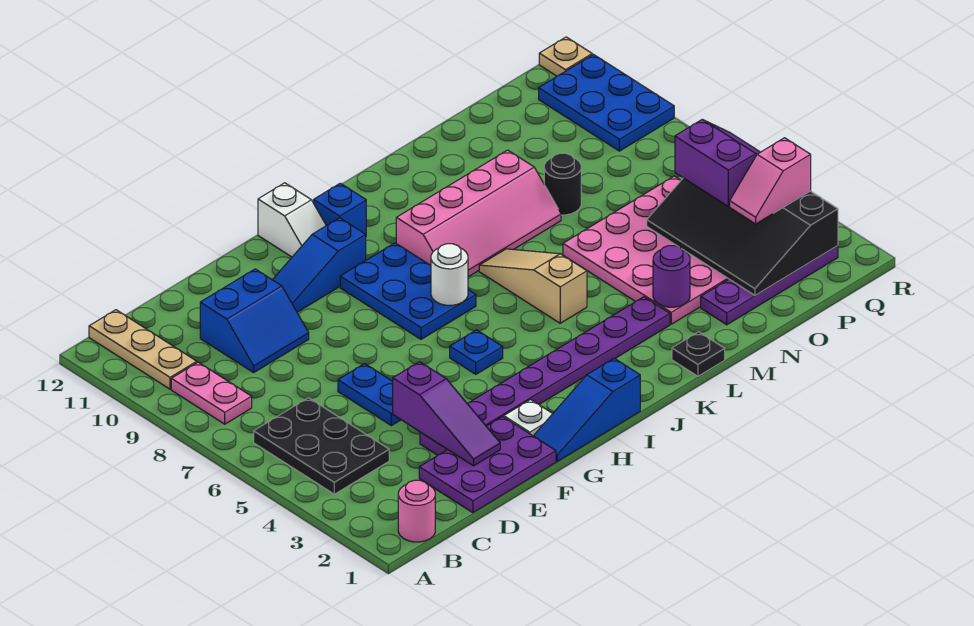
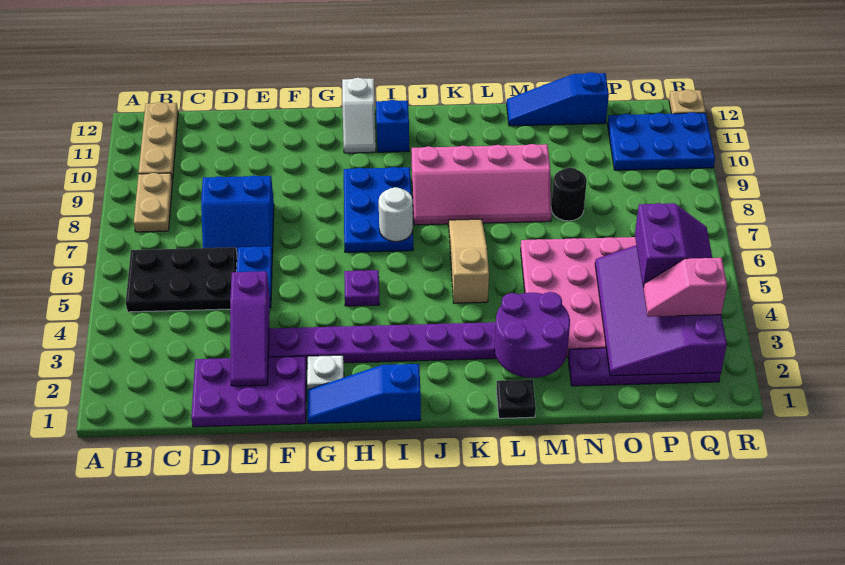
pink round brick B1 level 1 -> none
black plate B4:C6 level 1 -> black plate B5:D6 level 1
pink plate B8:B9 level 1 -> tan plate B8:B9 level 1
blue slope D9:E10 level 1 top 10 -> blue slope D7:E8 level 1 top 8
blue slope F10:H10 level 1 top H -> blue slope M12:O12 level 1 top O
blue plate H5 level 1 -> purple plate H5 level 1
purple round brick M3 level 2 -> purple round brick L2:M3 level 2
black slope O2:Q5 level 2 top Q -> purple slope O2:Q5 level 2 top Q
blue plate Q9:R11 level 1 -> blue plate P10:R11 level 1

